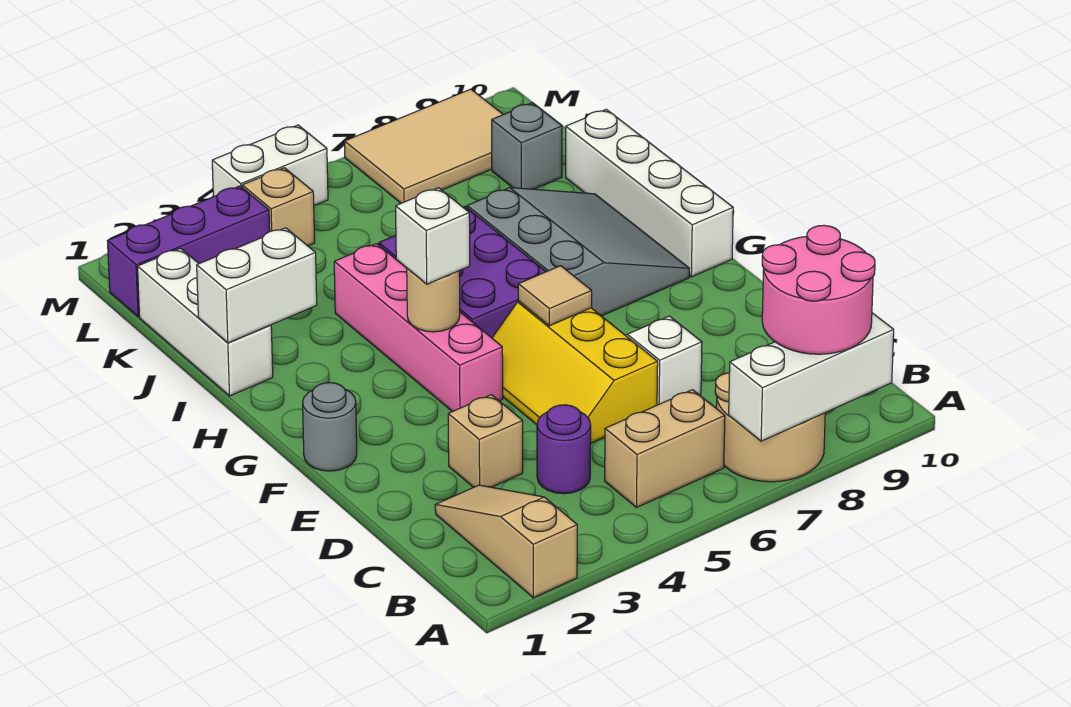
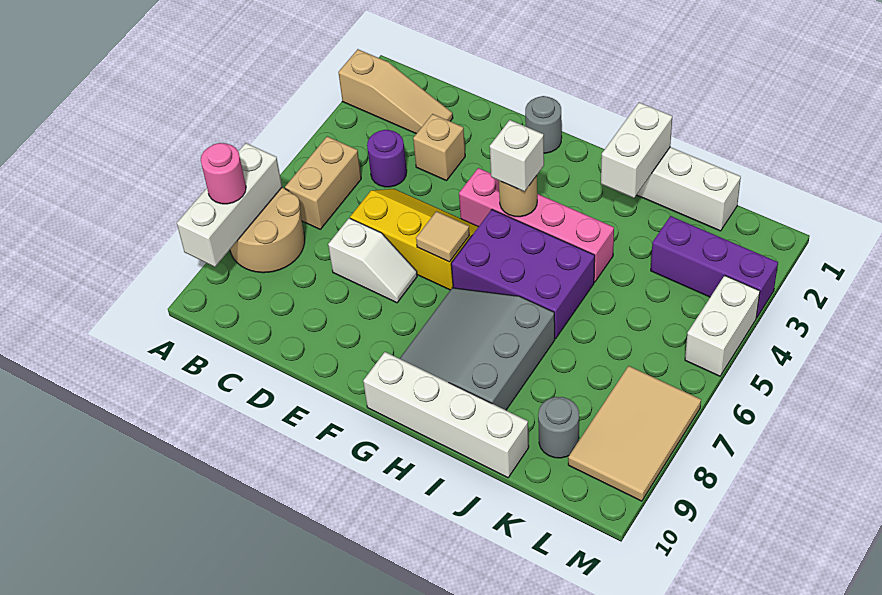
pink round brick A8:B9 level 3 -> pink round brick A8 level 3
grey slope G7:I9 level 1 top 7 -> grey slope G7:I9 level 1 top I
grey brick K9 level 1 -> grey round brick K9 level 1
purple brick L1:L3 level 1 -> purple brick K3:M3 level 1
tan brick L4 level 1 -> none

